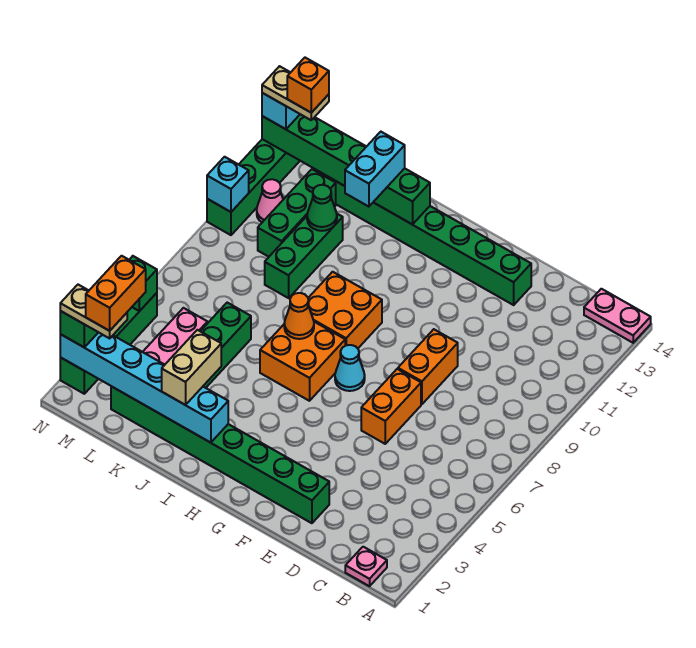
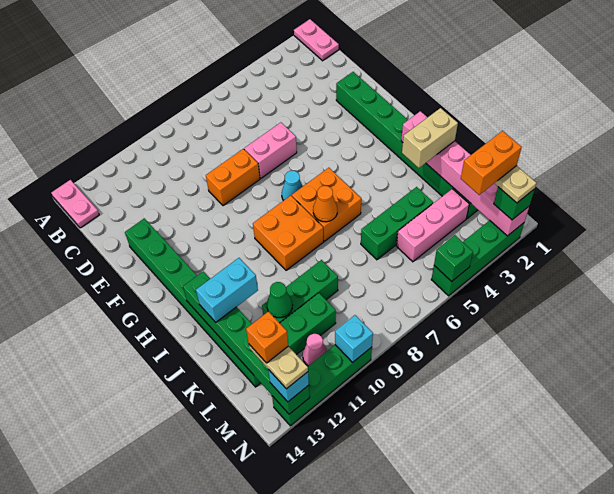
pink plate B1 level 1 -> pink plate A1:B1 level 1
orange brick E6:E7 level 1 -> pink brick E6:E7 level 1
cyan brick I2:N2 level 2 -> pink brick I2:N2 level 2

